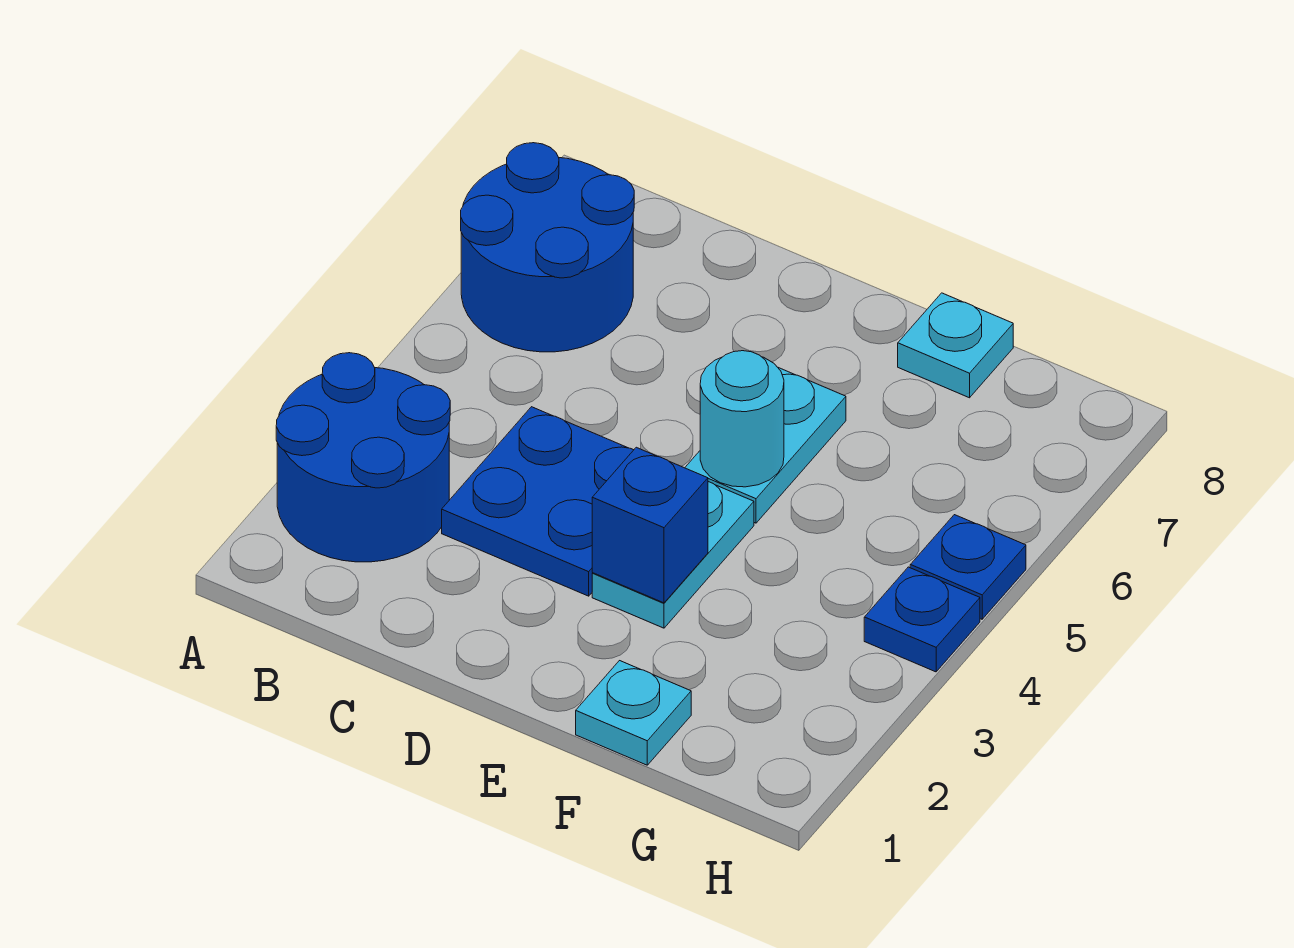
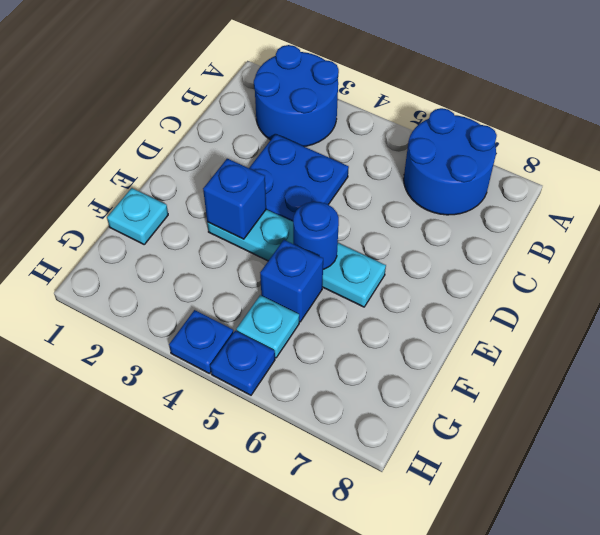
cyan round brick E5 level 2 -> blue round brick E5 level 2
none -> blue brick F5 level 1
cyan plate F8 level 1 -> cyan plate G5 level 1

